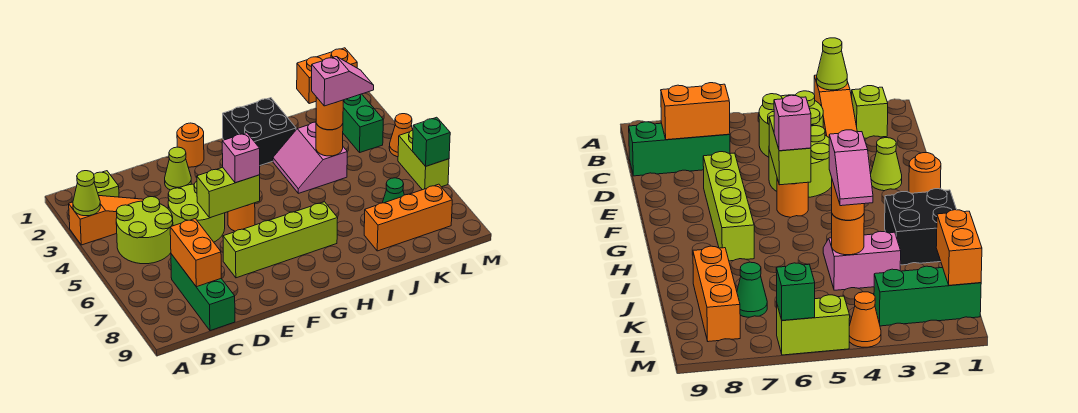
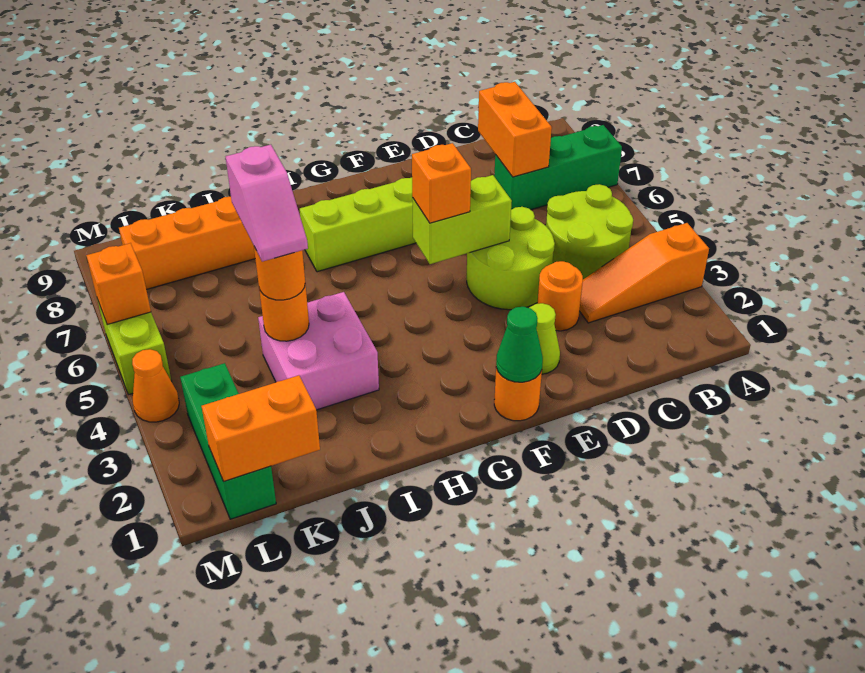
lime cone A3 level 2 -> none
lime brick B2 level 1 -> none
green brick C7:C9 level 1 -> green brick A7:C7 level 1
orange round brick F5 level 1 -> orange round brick D3 level 1
pink brick F5 level 3 -> orange brick F5 level 3
black brick H1:I2 level 1 -> none
pink slope I3:J4 level 1 top J -> pink brick I3:J4 level 1
pink slope J4:K4 level 4 top J -> pink slope J4:J5 level 4 top 5
green cone K7 level 1 -> green cone F1 level 2
green brick M6 level 2 -> orange brick M6 level 2

